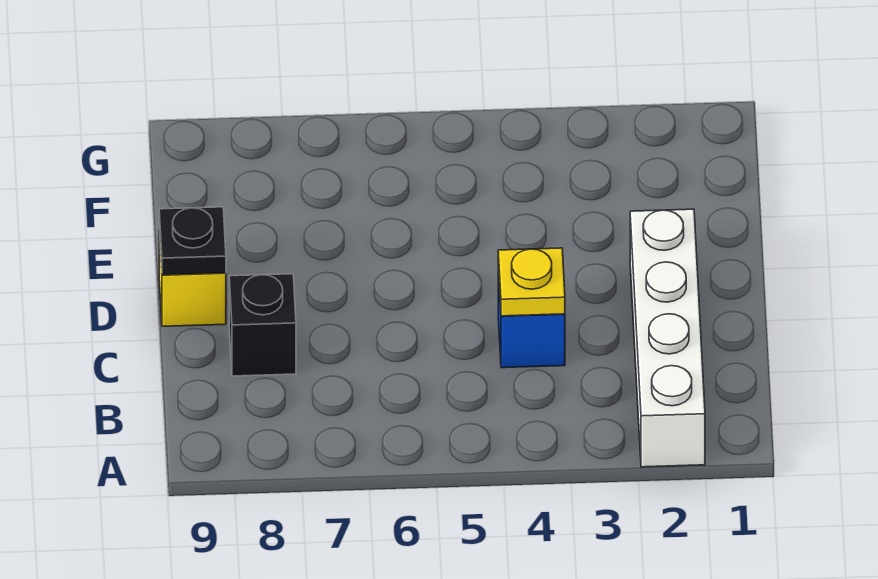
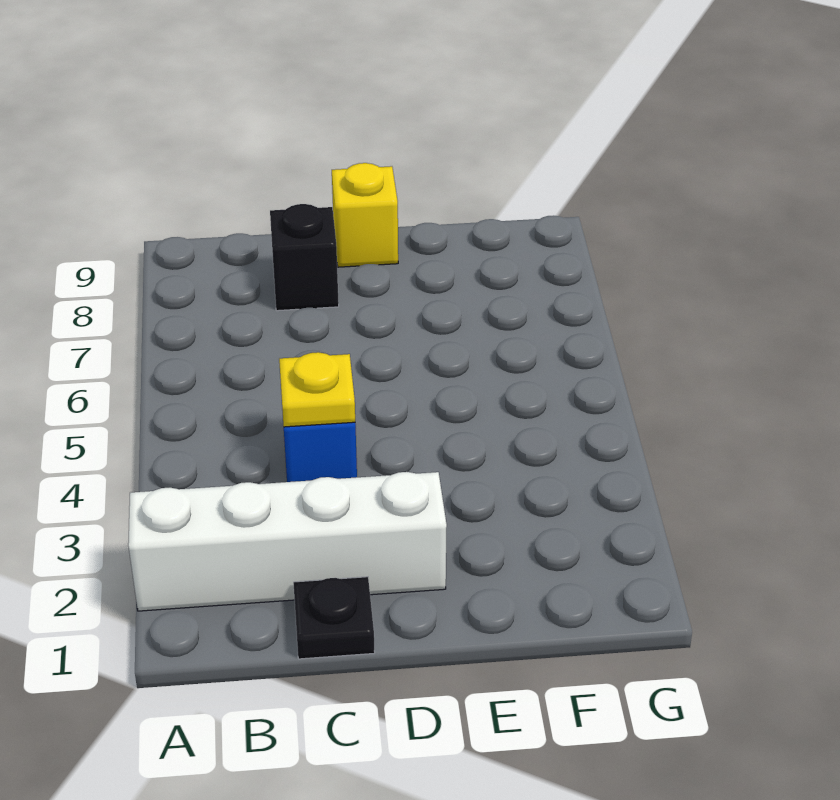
black plate D9 level 2 -> black plate C1 level 1

